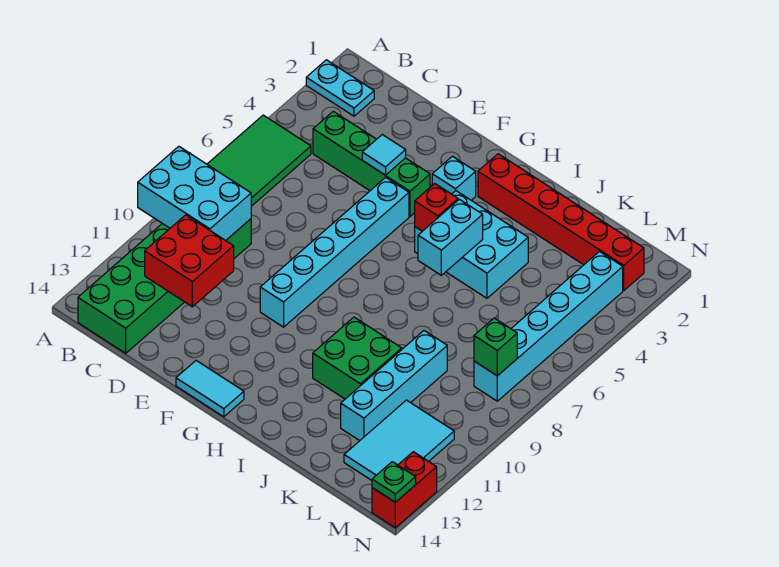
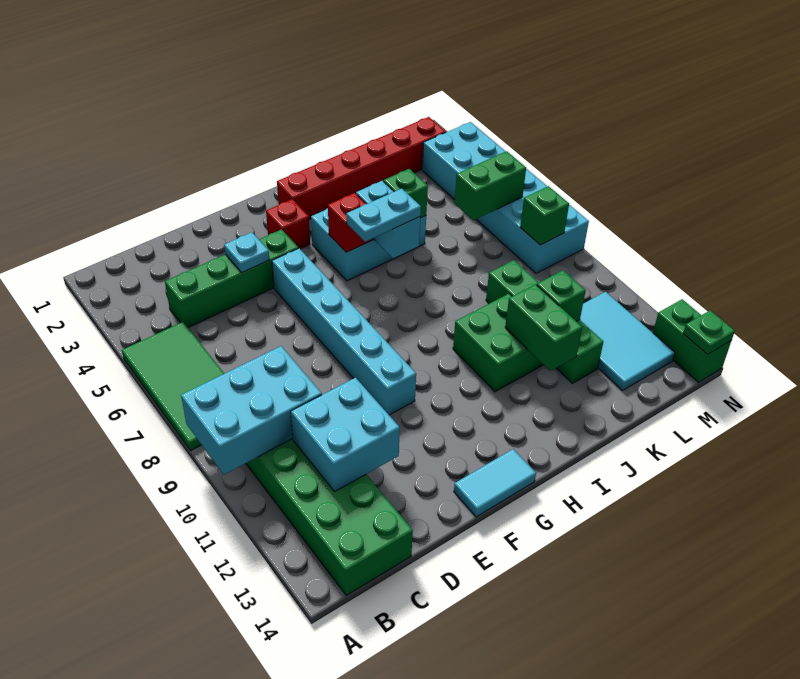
cyan plate A2:B2 level 1 -> cyan plate H6:I6 level 3
red brick C11:D12 level 2 -> cyan brick C11:D12 level 2
cyan tile E4 level 2 -> cyan plate E4 level 2
cyan brick G3 level 1 -> red brick G3 level 1
none -> green brick J5 level 2
none -> green brick J11:J12 level 2
cyan brick K9:K12 level 1 -> green brick K9:K12 level 1
none -> green brick K11 level 2
none -> green brick L6:M6 level 2
cyan brick M3:M8 level 1 -> cyan brick M3:N8 level 1
red brick N13:N14 level 1 -> green brick N13:N14 level 1

